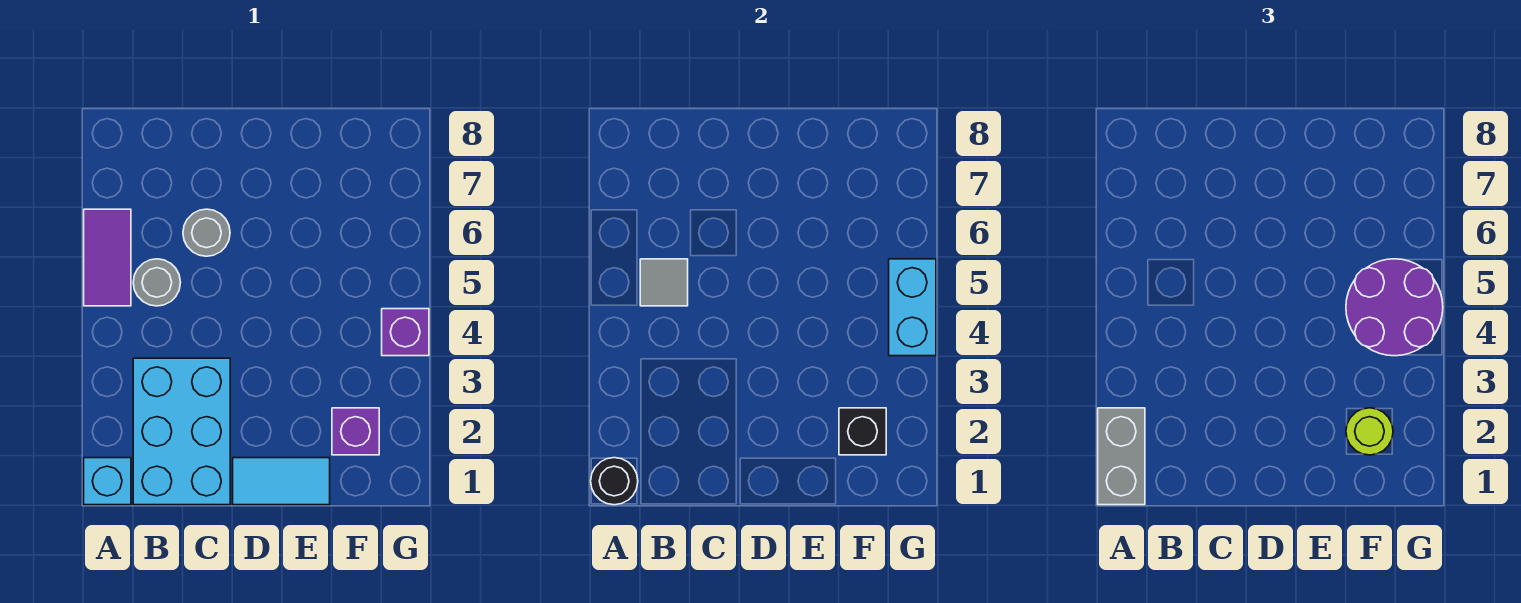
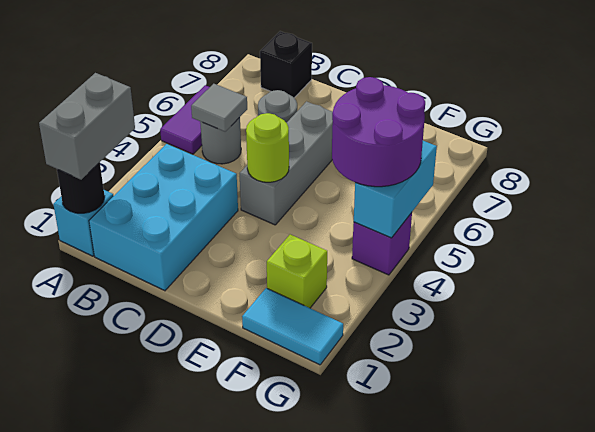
cyan tile D1:E1 level 1 -> cyan tile F1:G1 level 1
none -> grey brick D4:D6 level 1
purple brick F2 level 1 -> lime brick F2 level 1
black brick F2 level 2 -> black brick B8 level 1
lime round brick F2 level 3 -> lime round brick D4 level 2

